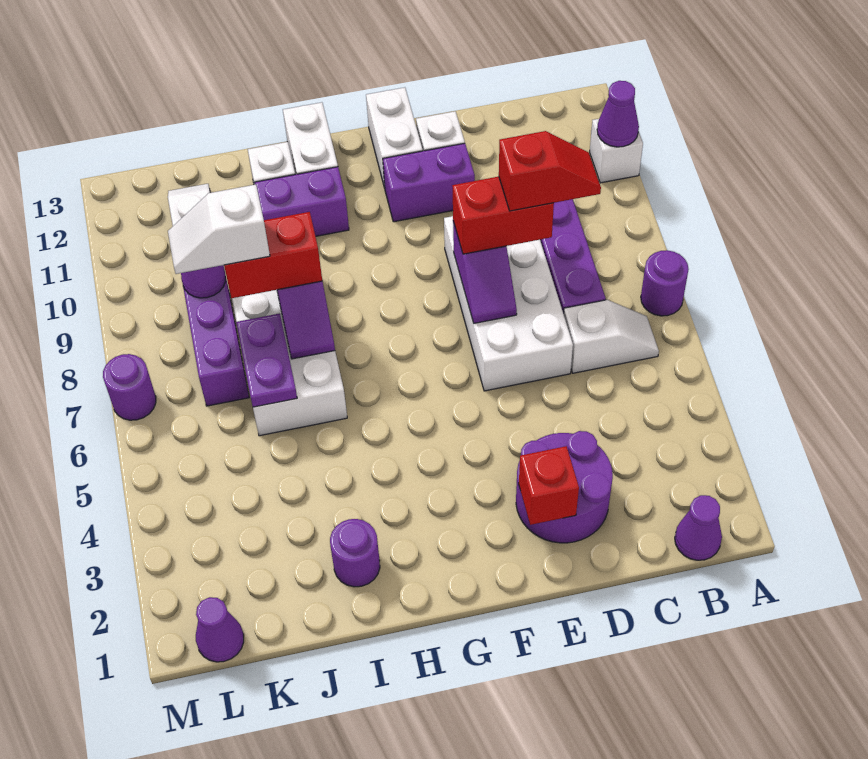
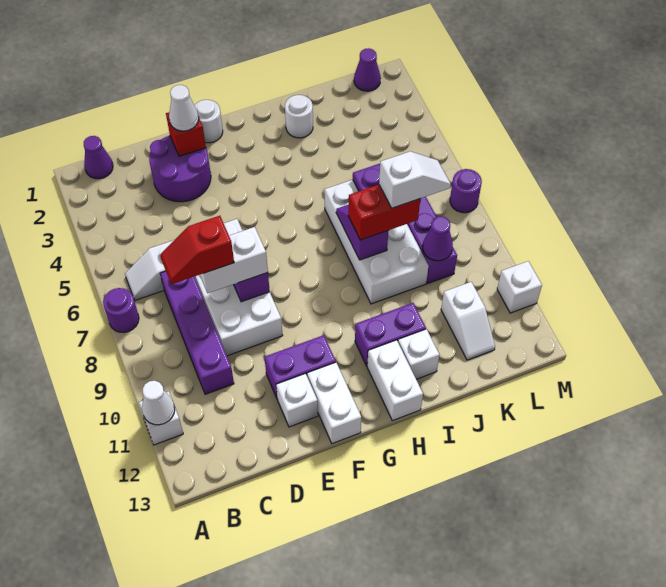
purple cone A11 level 2 -> white cone A11 level 2
red brick D8:E8 level 3 -> white brick D8:E8 level 3
none -> white cone E2 level 3
none -> white round brick F1 level 1
purple round brick I2 level 1 -> white round brick I2 level 1
none -> white brick M11 level 1

